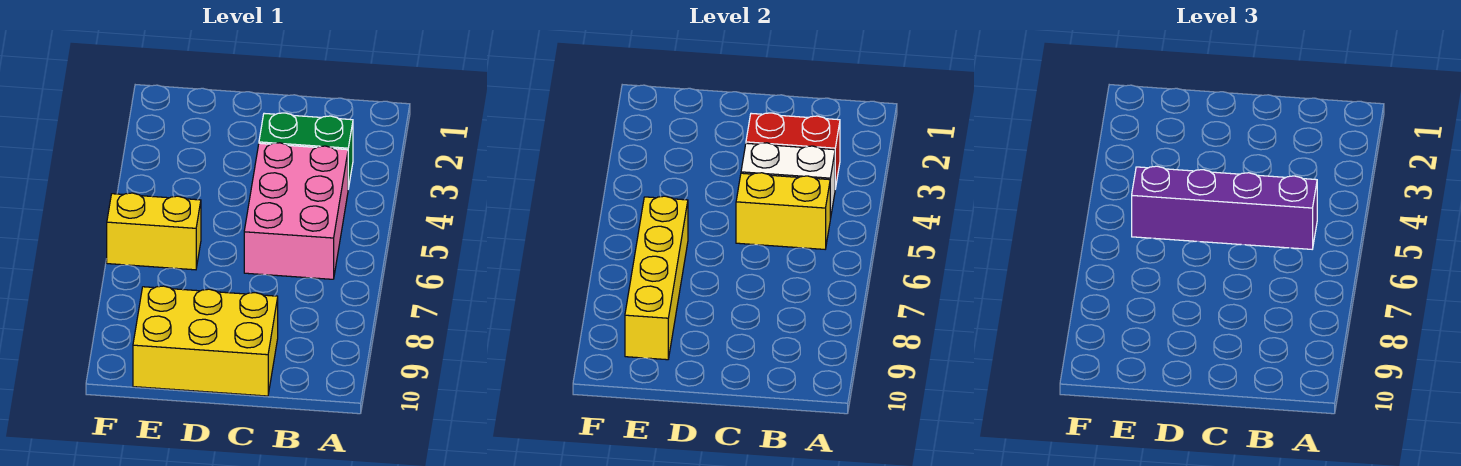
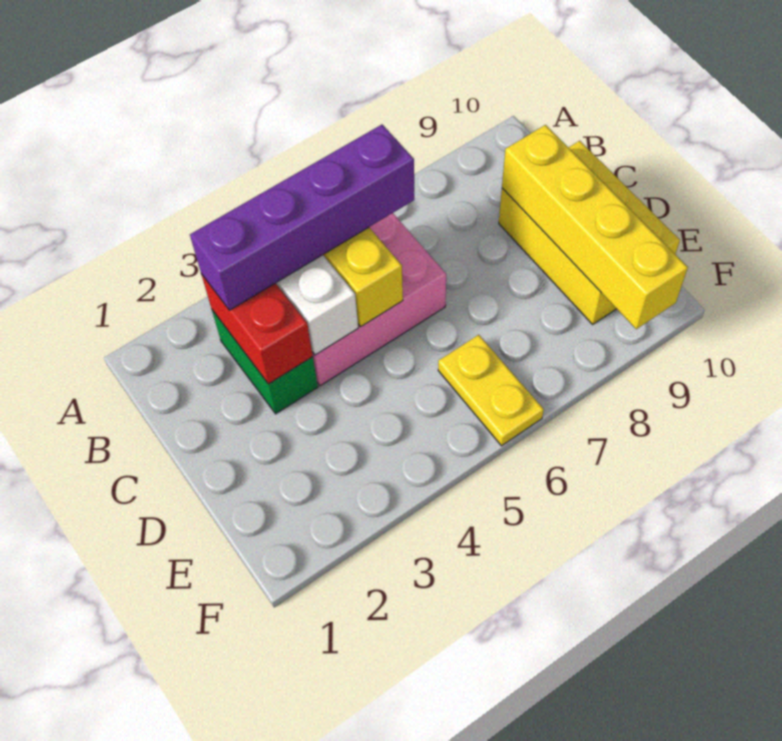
purple brick B5:E5 level 3 -> purple brick B3:B6 level 3
yellow brick E6:F6 level 1 -> yellow plate E6:F6 level 1
yellow brick E6:E9 level 2 -> yellow brick C9:F9 level 2

